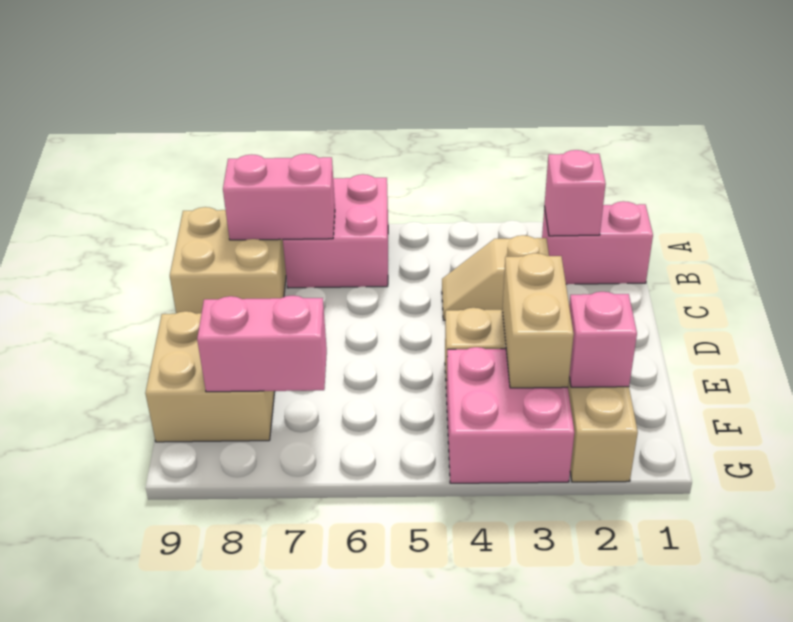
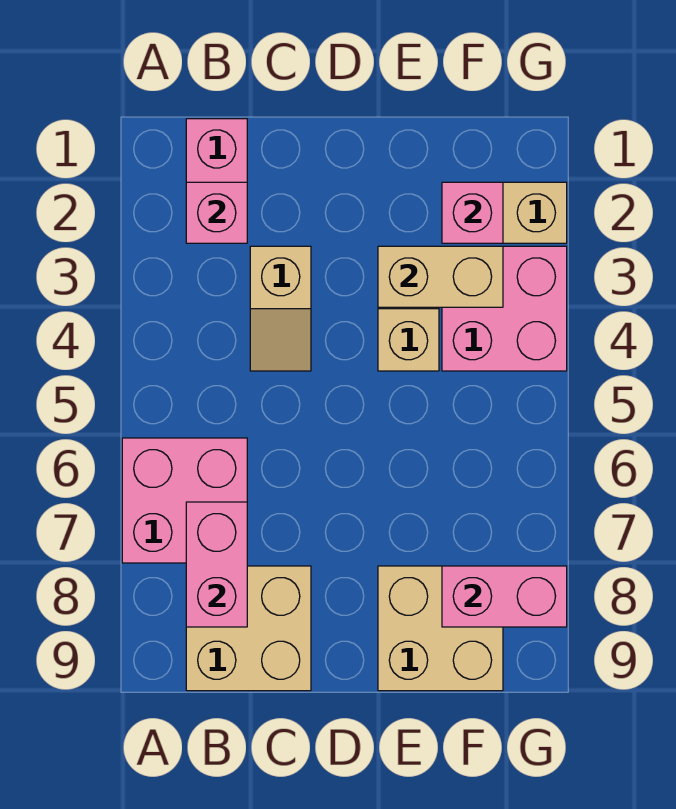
pink brick F7:F8 level 2 -> pink brick F8:G8 level 2

